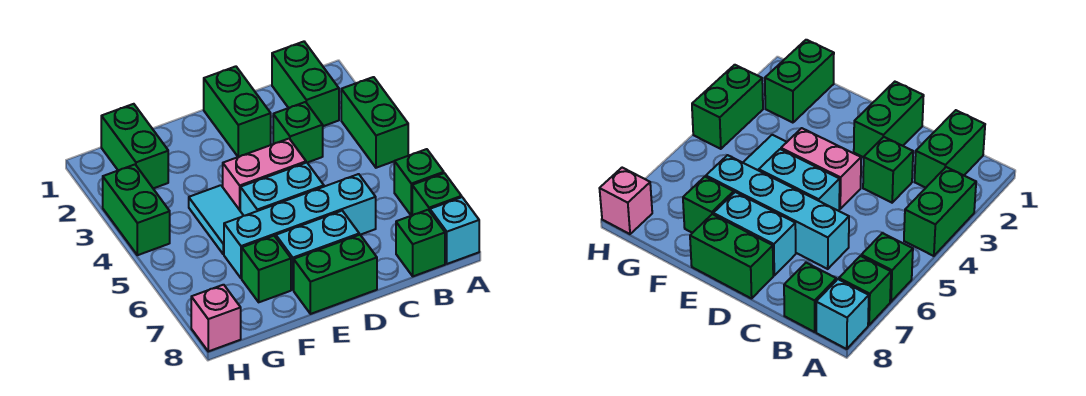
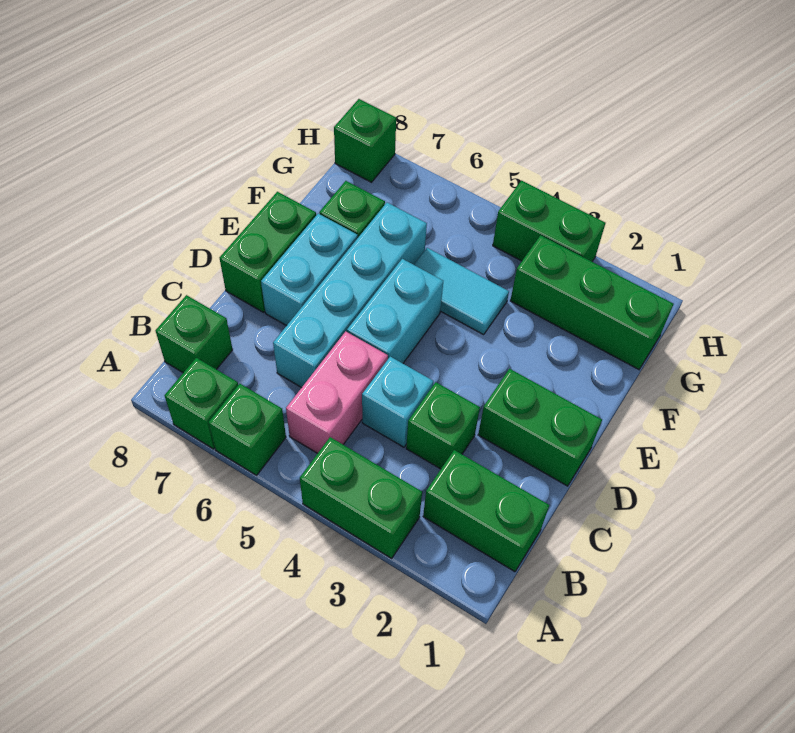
cyan brick A8 level 1 -> cyan brick C4 level 1
pink brick D4:E4 level 1 -> pink brick B5:C5 level 1
green brick G1:G2 level 1 -> green brick G1:G3 level 1
pink brick H8 level 1 -> green brick H8 level 1

